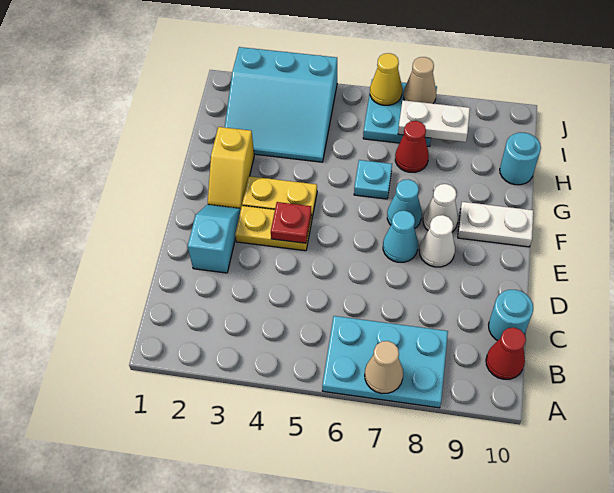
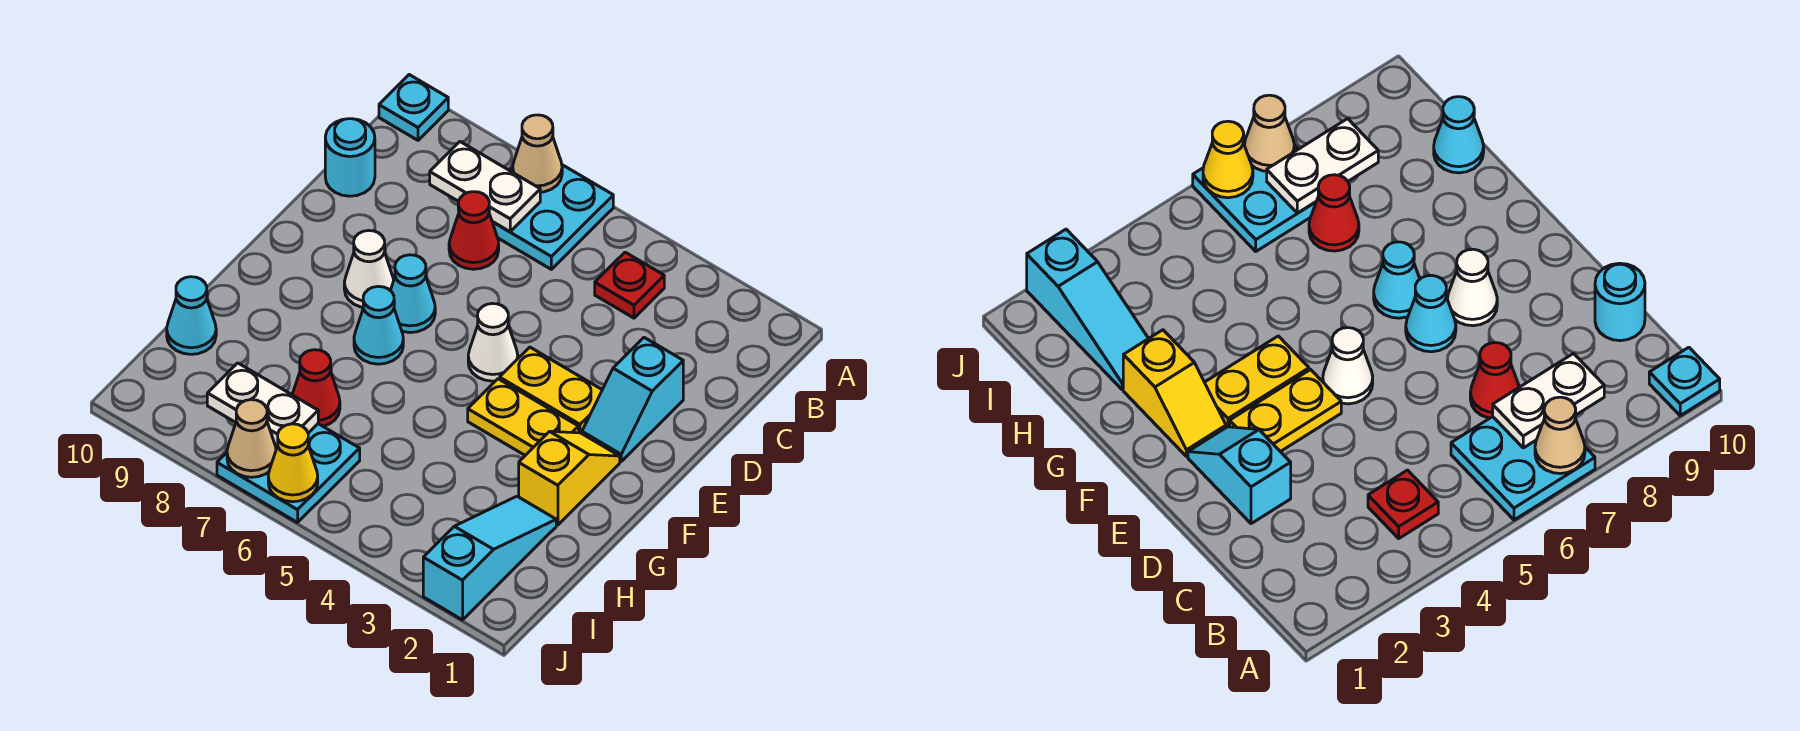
cyan plate A6:B8 level 1 -> cyan plate A6:B7 level 1
red cone B10 level 1 -> red cone C7 level 1
red plate E4 level 2 -> red plate B4 level 1
white cone F8 level 1 -> white cone E5 level 1
white plate F9:F10 level 1 -> white plate B7:B8 level 2
cyan plate G6 level 1 -> cyan plate A10 level 1
cyan slope H2:J4 level 1 top J -> cyan slope H2:J2 level 1 top J
cyan round brick H10 level 1 -> cyan cone H10 level 1

